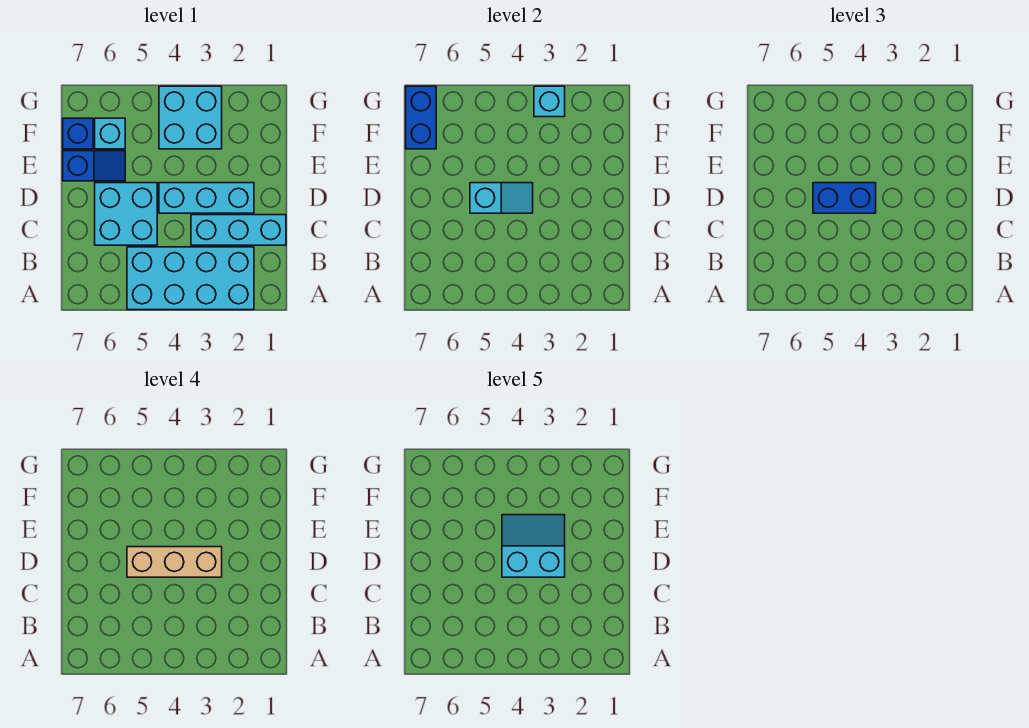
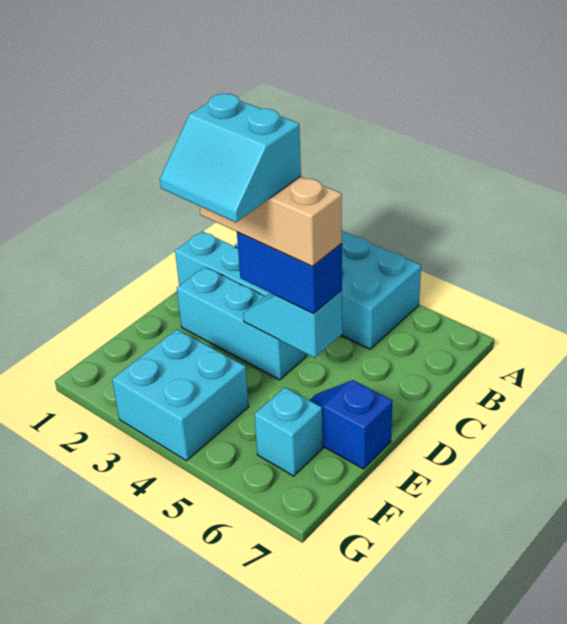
cyan brick C5:D6 level 1 -> none
blue brick F7 level 1 -> none
blue brick F7:G7 level 2 -> none
cyan brick G3 level 2 -> none

